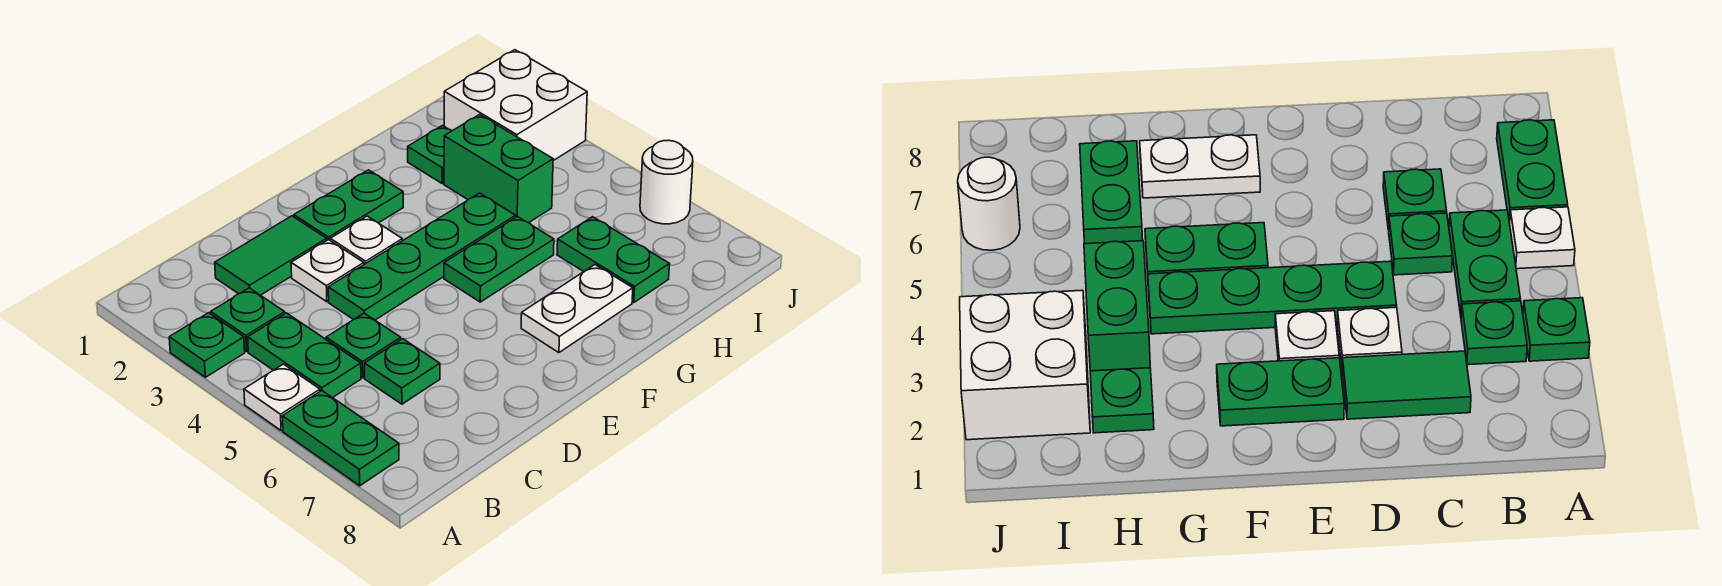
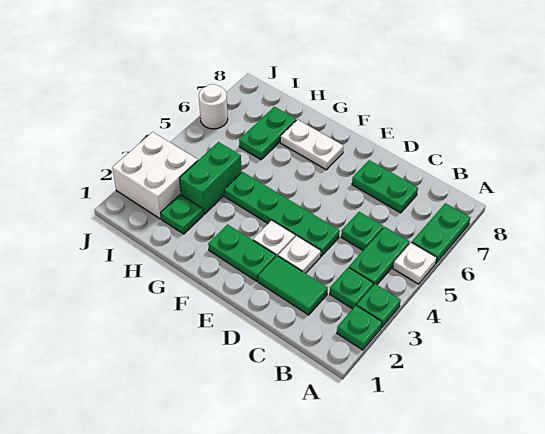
green plate C6 level 1 -> green plate A2 level 1
green plate F5:G5 level 1 -> green plate C7:D7 level 1

